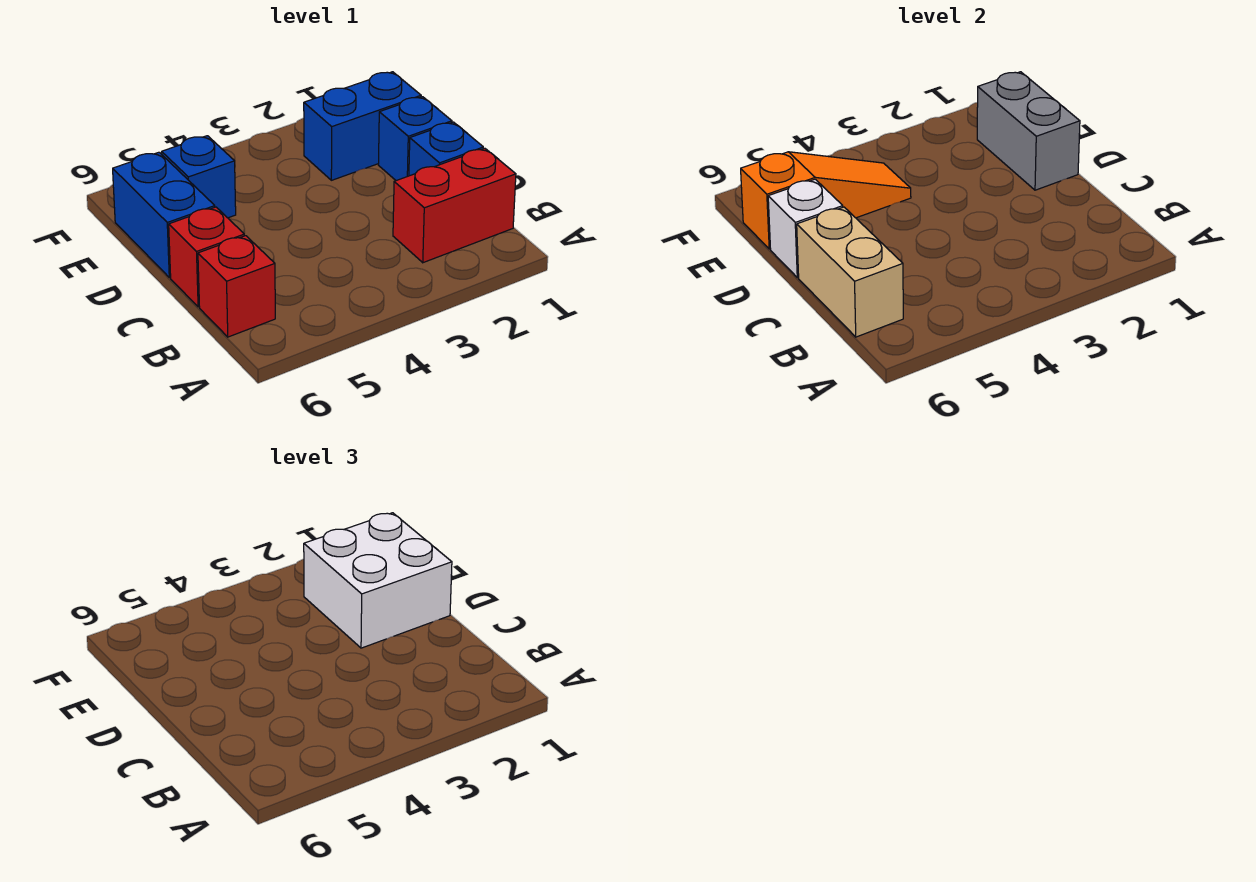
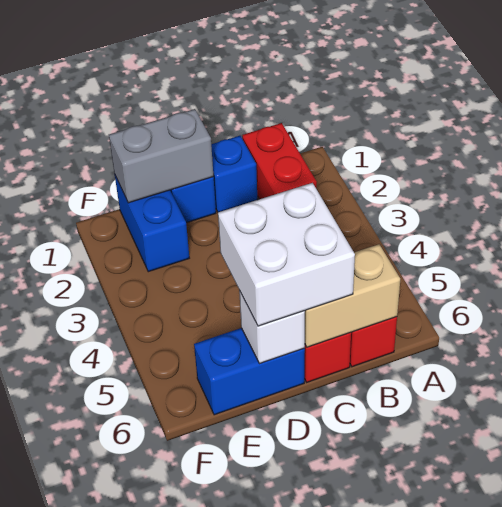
white brick D1:E2 level 3 -> white brick C5:D6 level 3
orange slope E4:E6 level 2 top 6 -> none
blue brick E5 level 1 -> none

